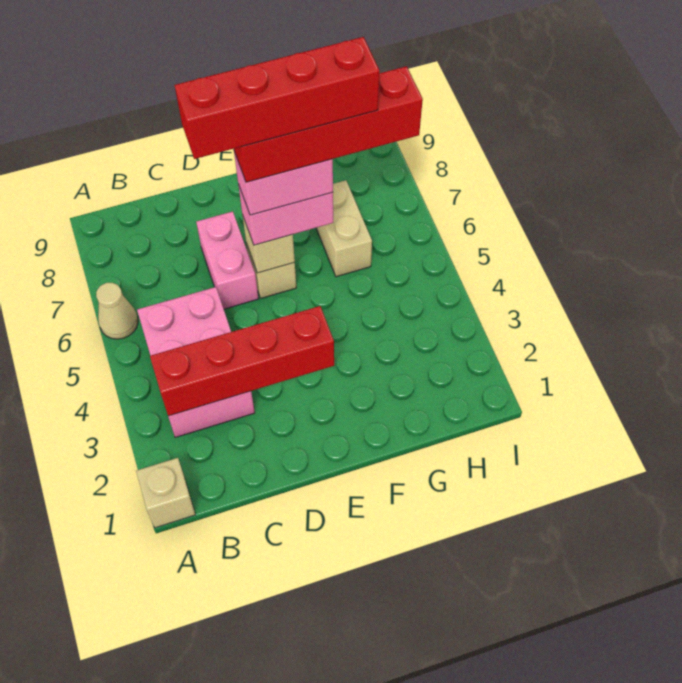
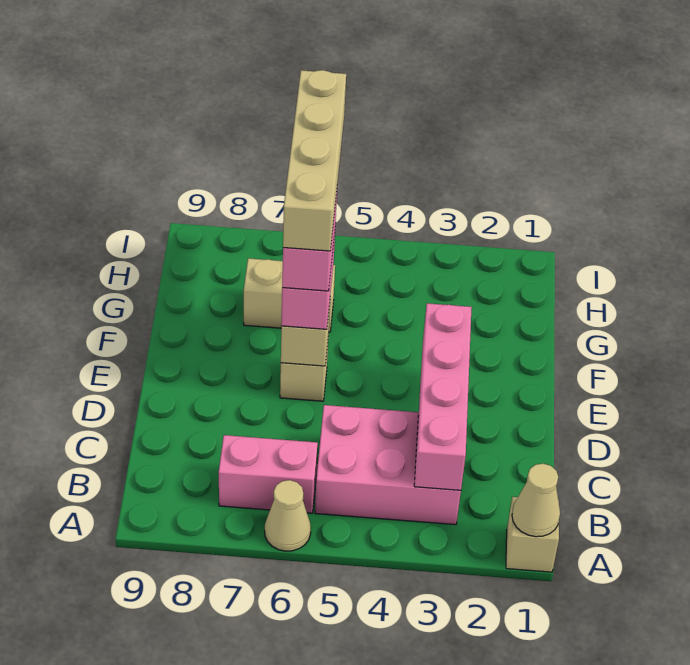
none -> tan cone A1 level 2
red brick B3:E3 level 2 -> pink brick B3:E3 level 2
pink brick D6:D7 level 1 -> pink brick B6:B7 level 1
red brick D6:G6 level 6 -> none
red brick E6:H6 level 5 -> tan brick E6:H6 level 5

